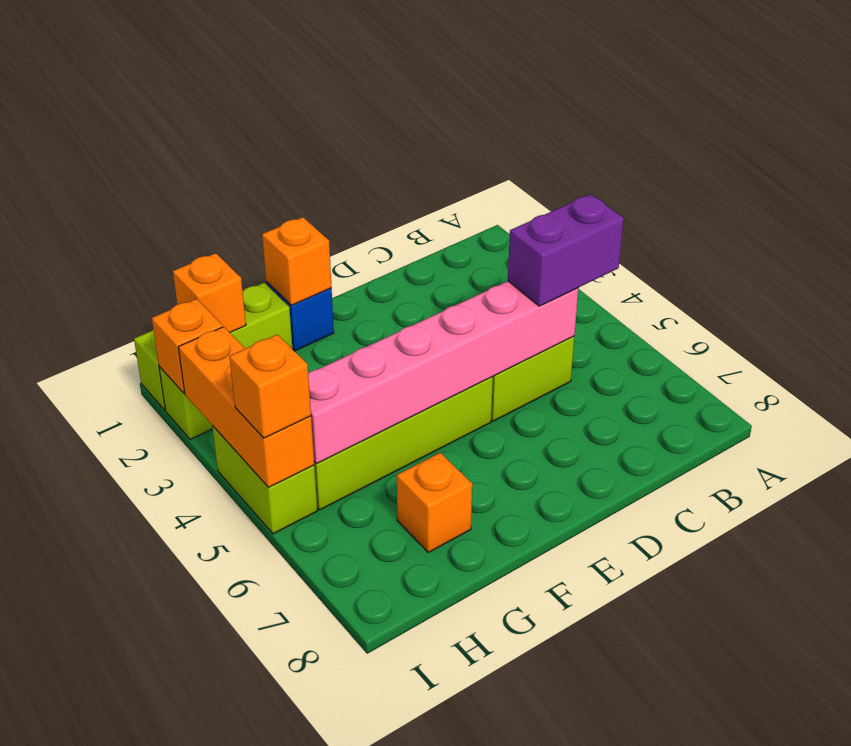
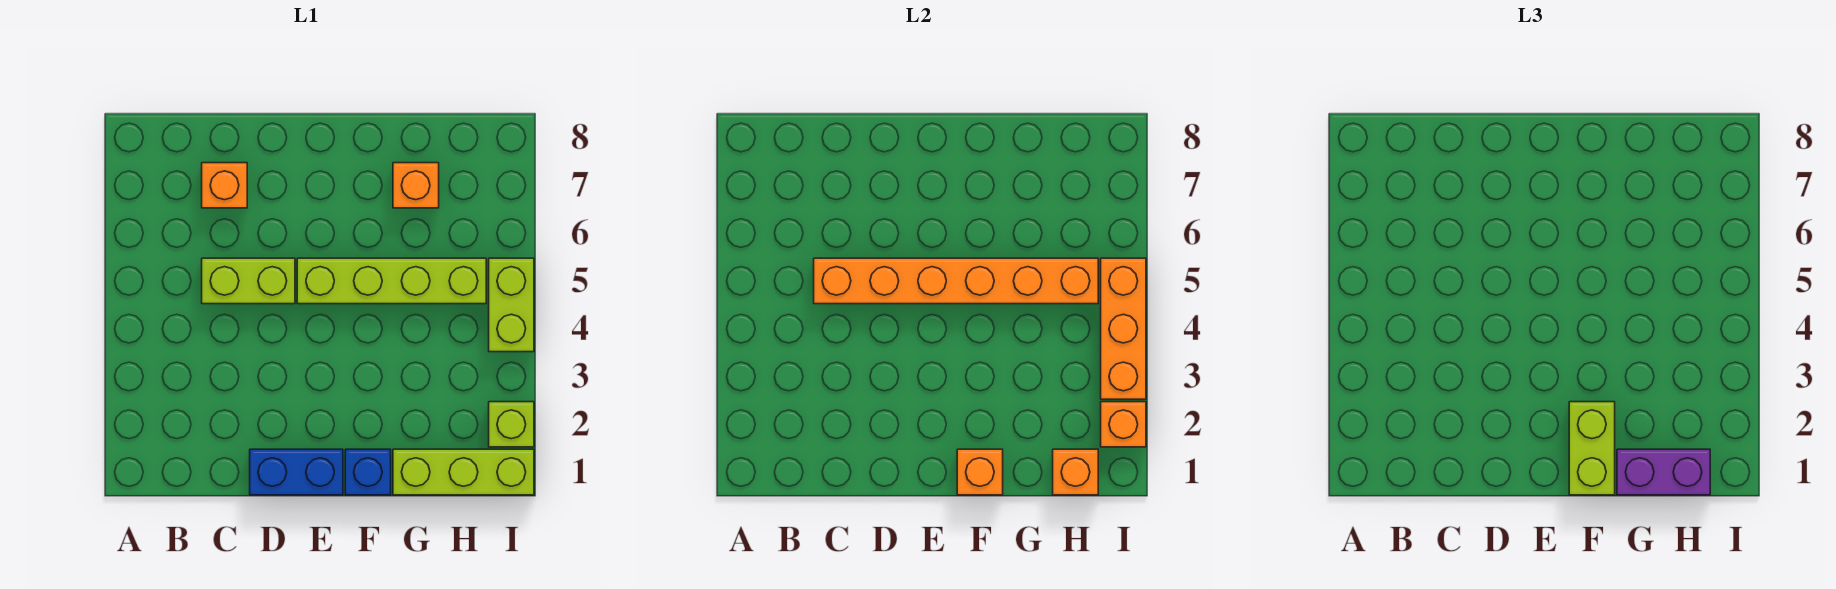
purple brick B5:C5 level 3 -> purple brick G1:H1 level 3
pink brick C5:H5 level 2 -> orange brick C5:H5 level 2
none -> blue brick D1:E1 level 1
none -> lime brick F1:F2 level 3
orange brick I5 level 3 -> orange brick C7 level 1

